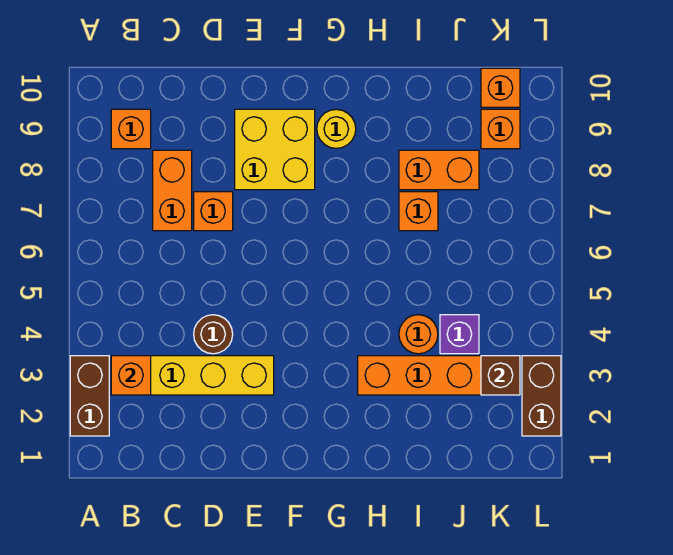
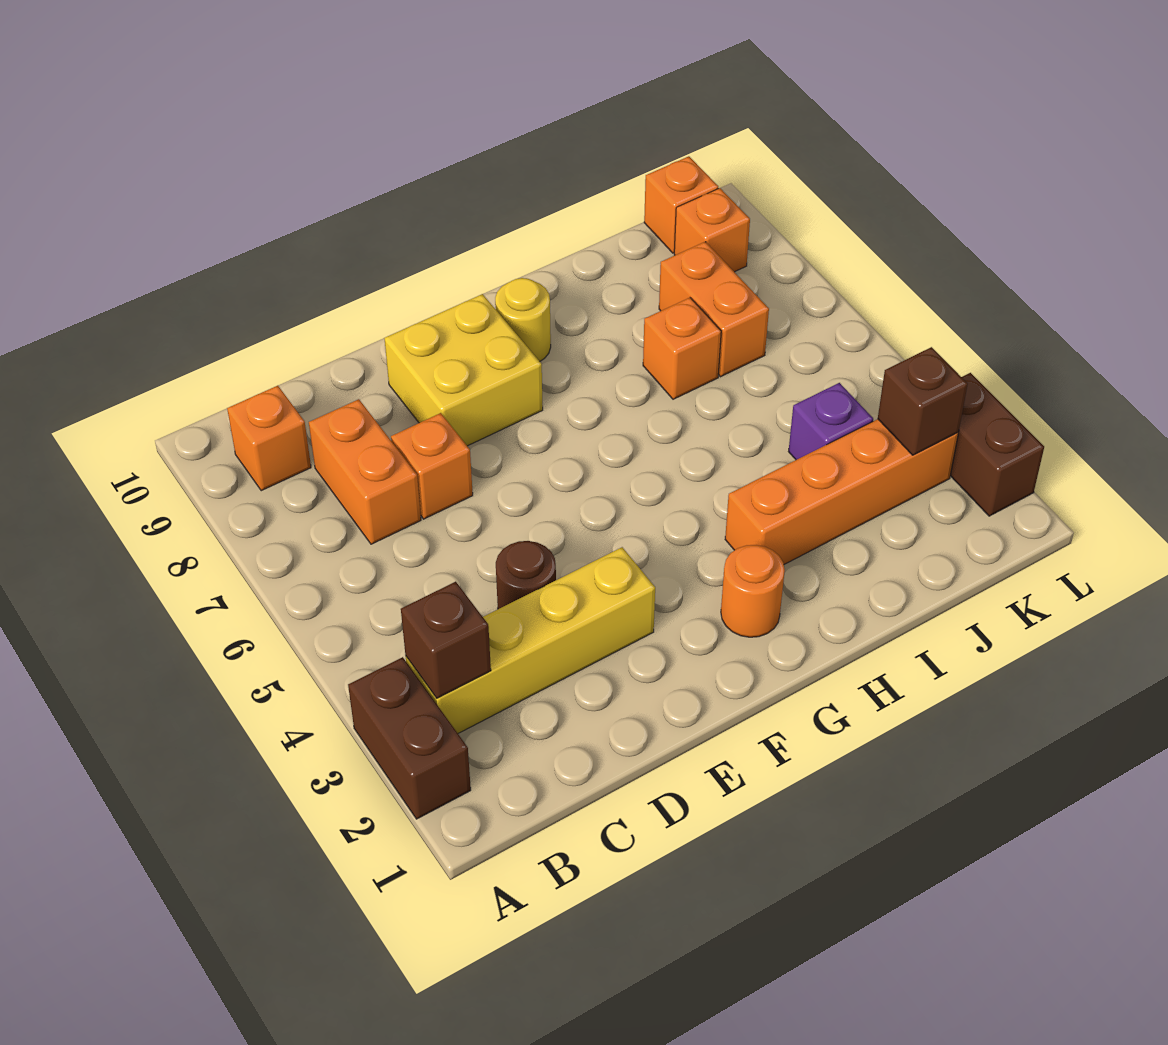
orange brick B3 level 2 -> brown brick B3 level 2
orange round brick I4 level 1 -> orange round brick G2 level 1
orange brick I8:J8 level 1 -> orange brick J7:J8 level 1

